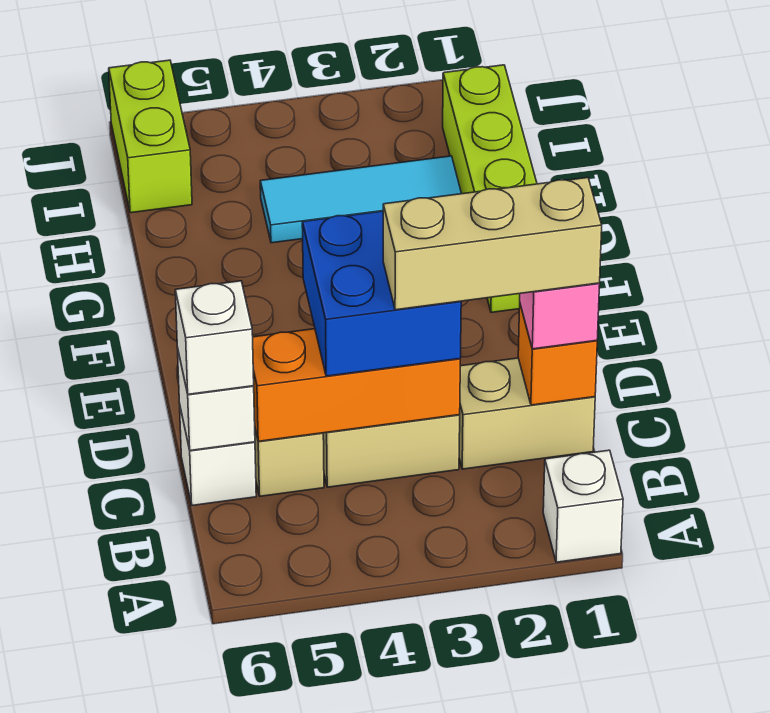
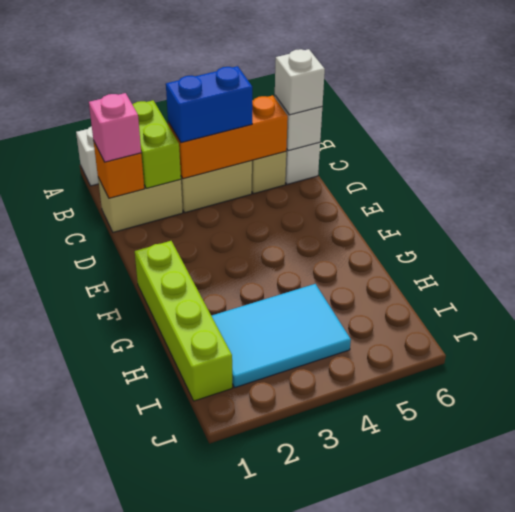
tan brick C1:C3 level 4 -> none
blue brick C3:D4 level 3 -> blue brick C3:C4 level 3
cyan tile H2:H4 level 1 -> cyan tile H2:I4 level 1
lime brick I6:J6 level 1 -> lime brick B2:C2 level 2

